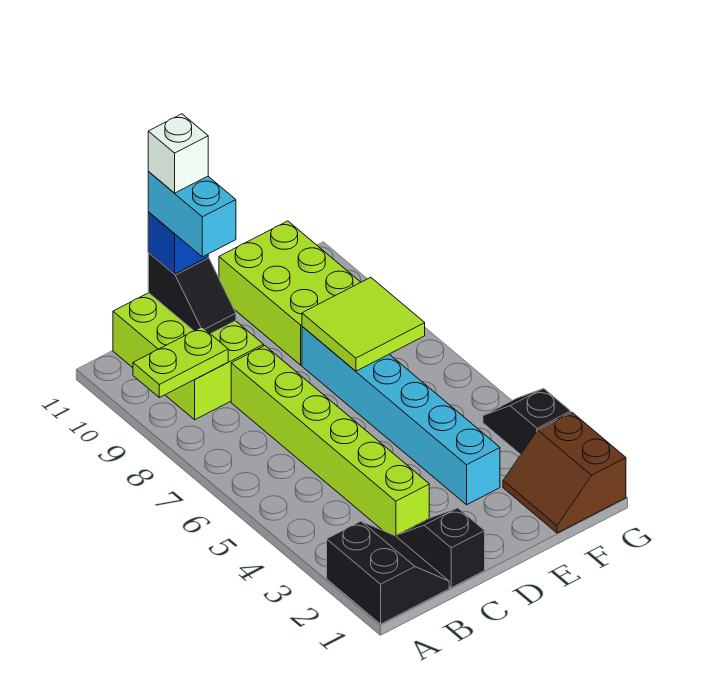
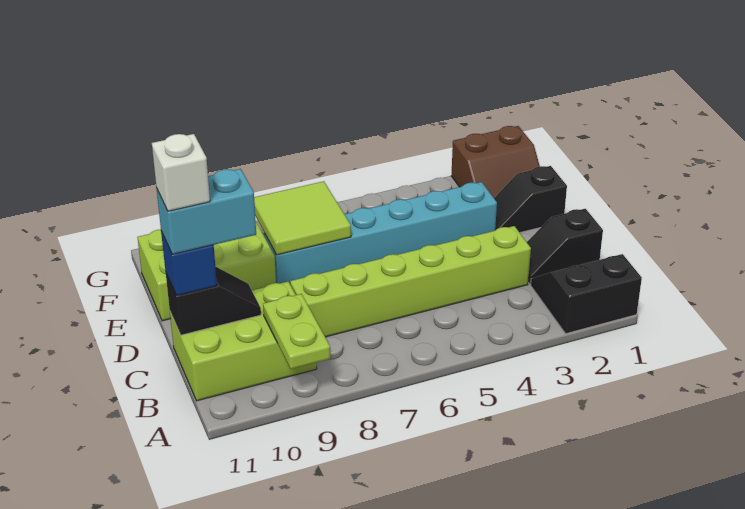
black slope G3:G4 level 1 top 3 -> black slope E1:E2 level 1 top 1

